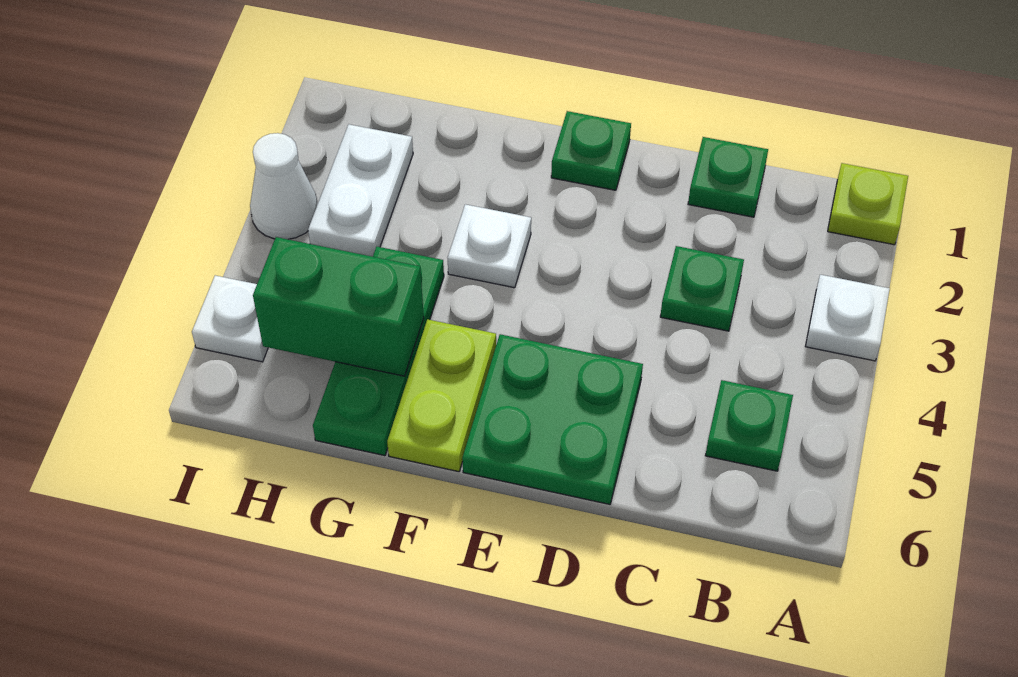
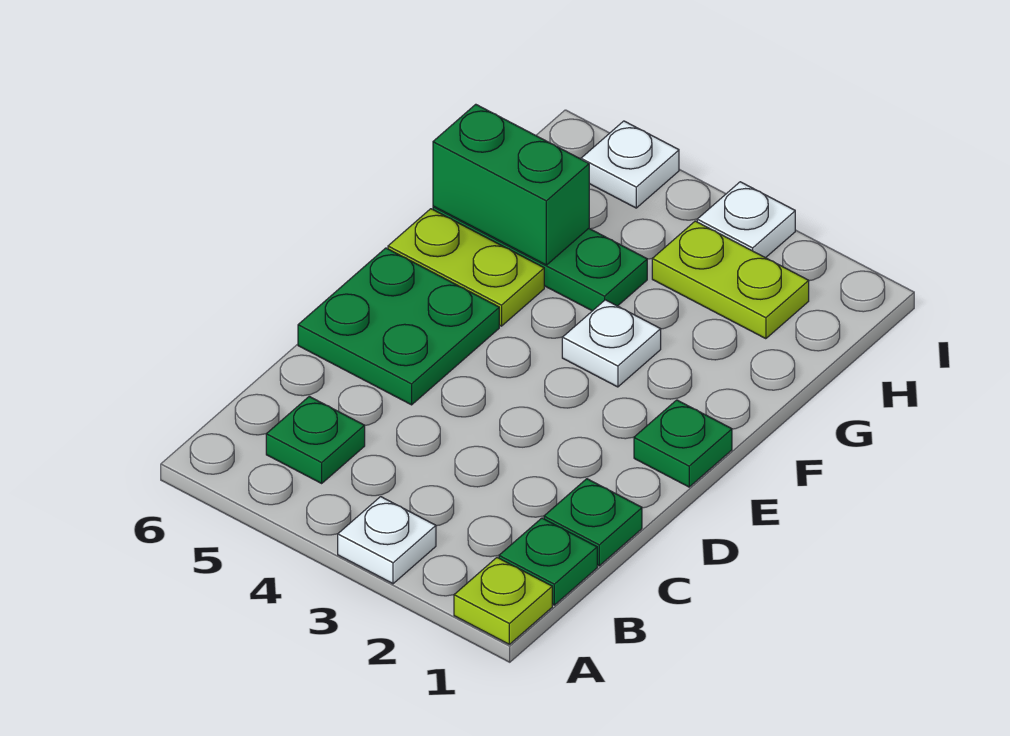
green plate C3 level 1 -> green plate B1 level 1
green brick G5:H5 level 2 -> green brick G5:G6 level 2
white plate H2:H3 level 1 -> lime plate H2:H3 level 1
white cone I3 level 1 -> white plate I3 level 1

